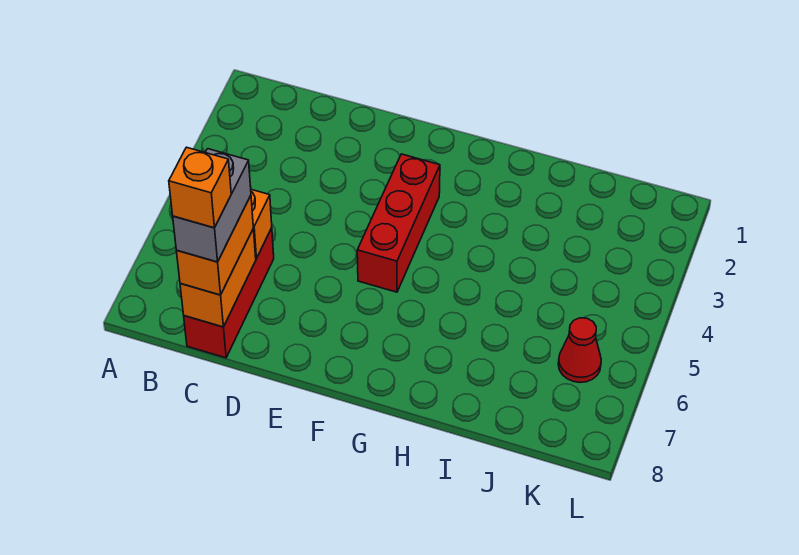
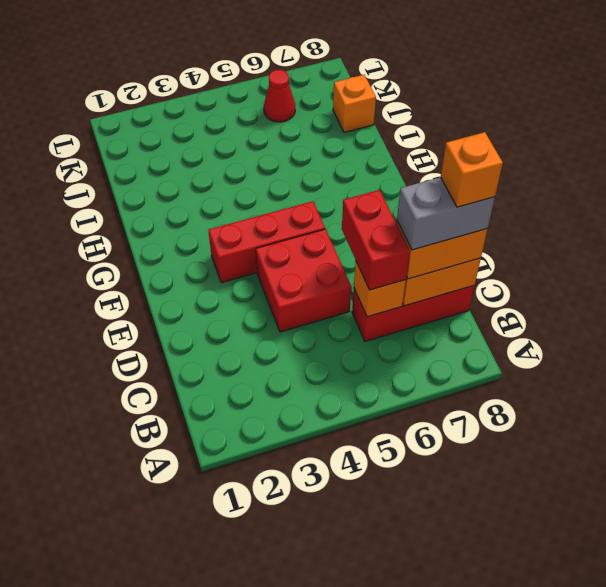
none -> red brick C6:D6 level 3
none -> red brick D4:E5 level 1
none -> orange brick J8 level 1

